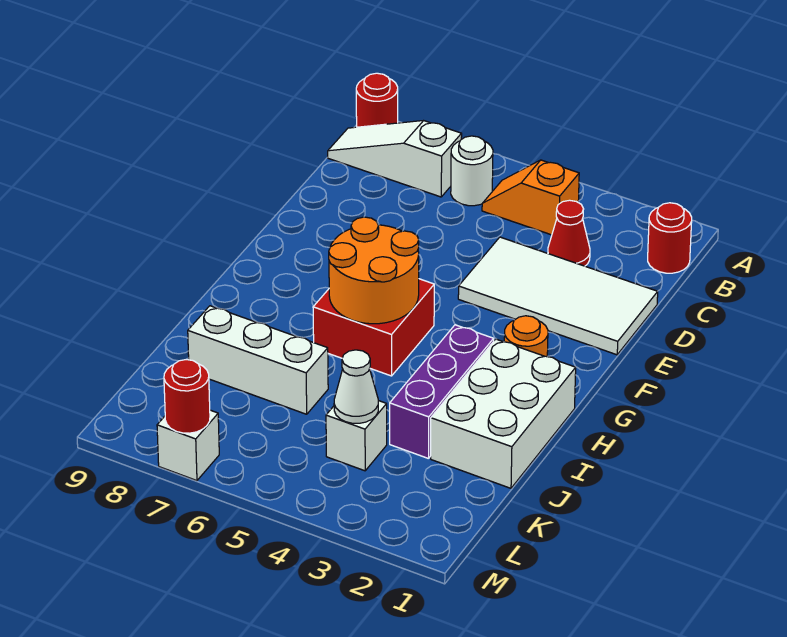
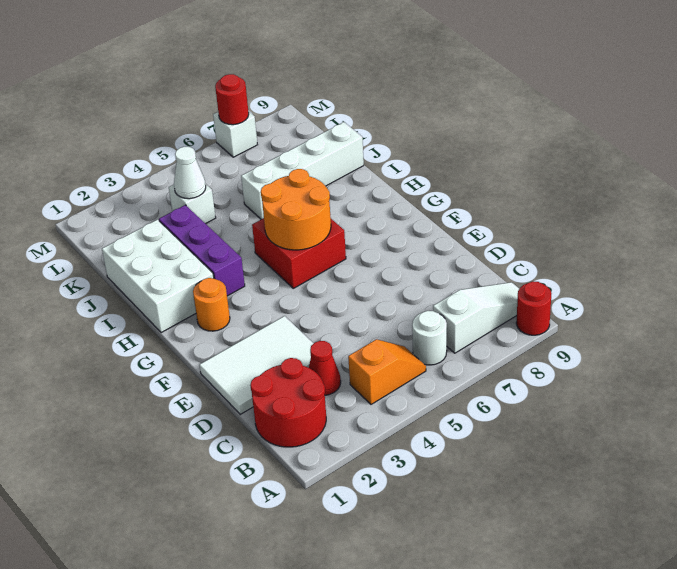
red round brick B1 level 1 -> red round brick B1:C2 level 1
white tile D1:E4 level 1 -> white tile D1:E3 level 1
white brick J6:J8 level 1 -> white brick J6:J9 level 1

